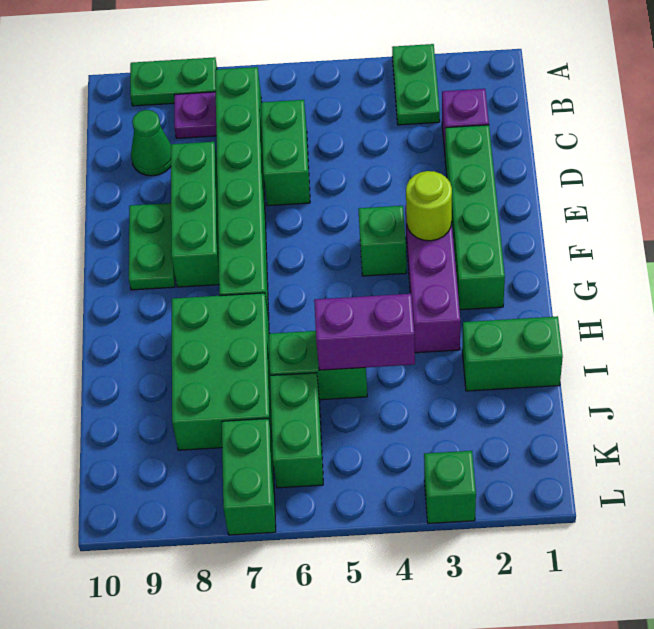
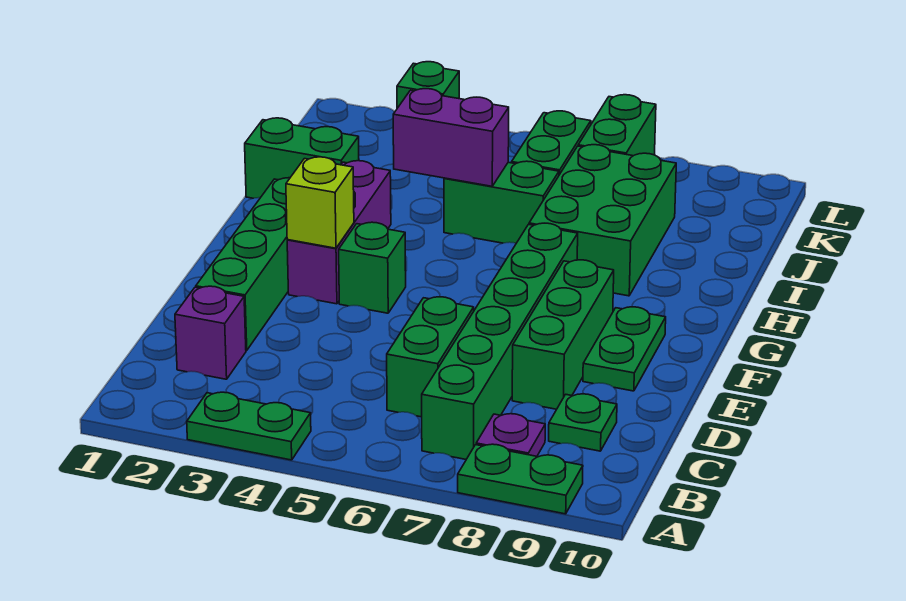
green plate A3:B3 level 1 -> green plate A3:A4 level 1
green cone C9 level 1 -> green plate C9 level 1
lime round brick F3 level 2 -> lime brick F3 level 2

